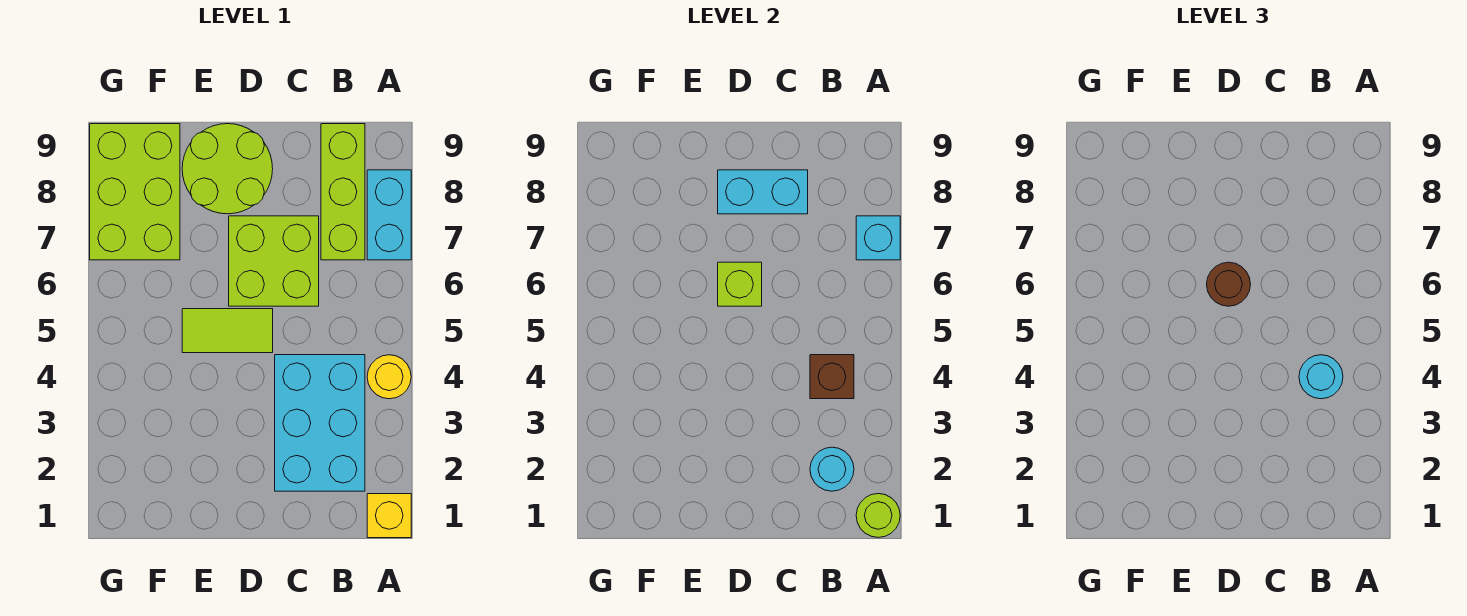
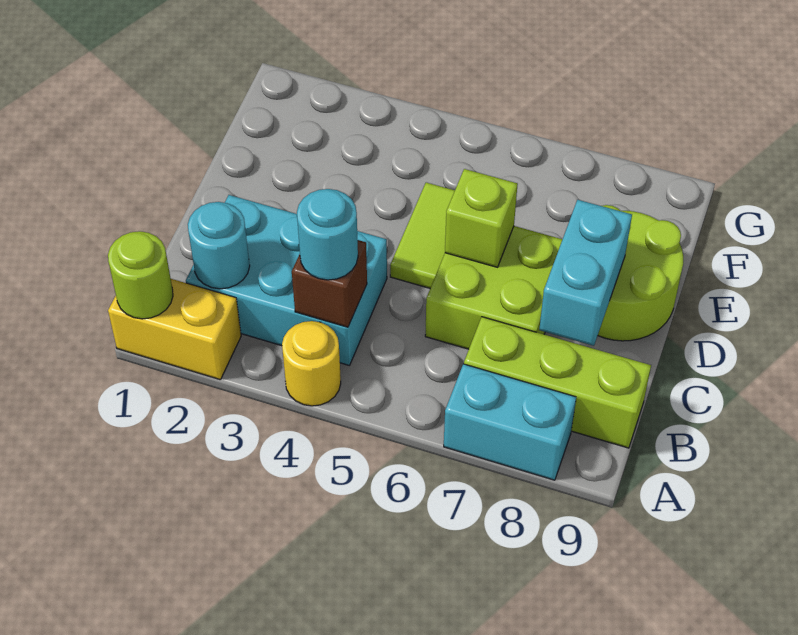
yellow brick A1 level 1 -> yellow brick A1:A2 level 1
cyan brick A7 level 2 -> none
brown round brick D6 level 3 -> none
lime brick F7:G9 level 1 -> none

